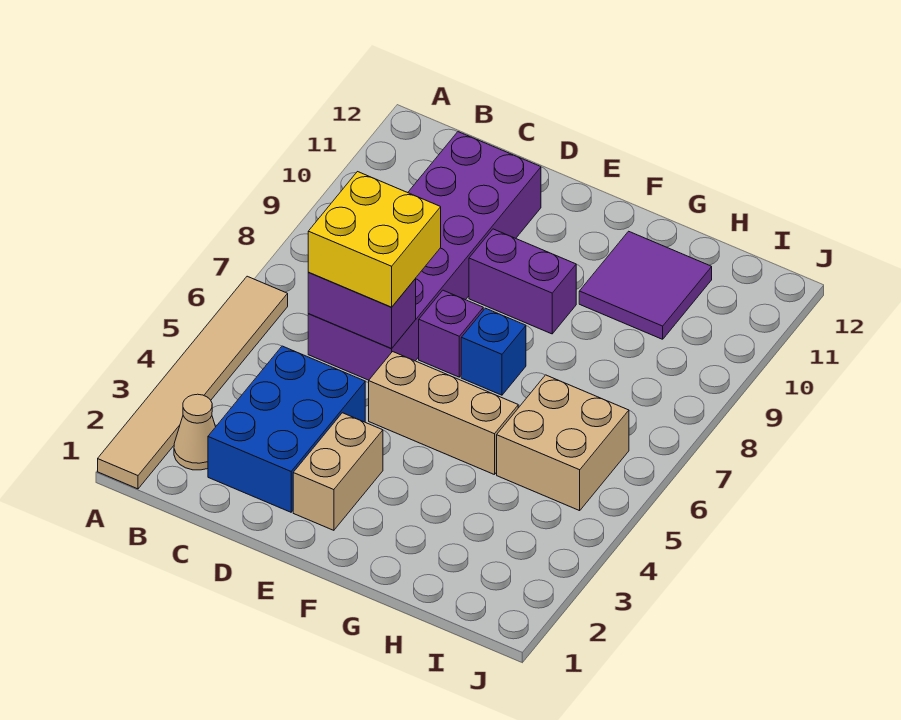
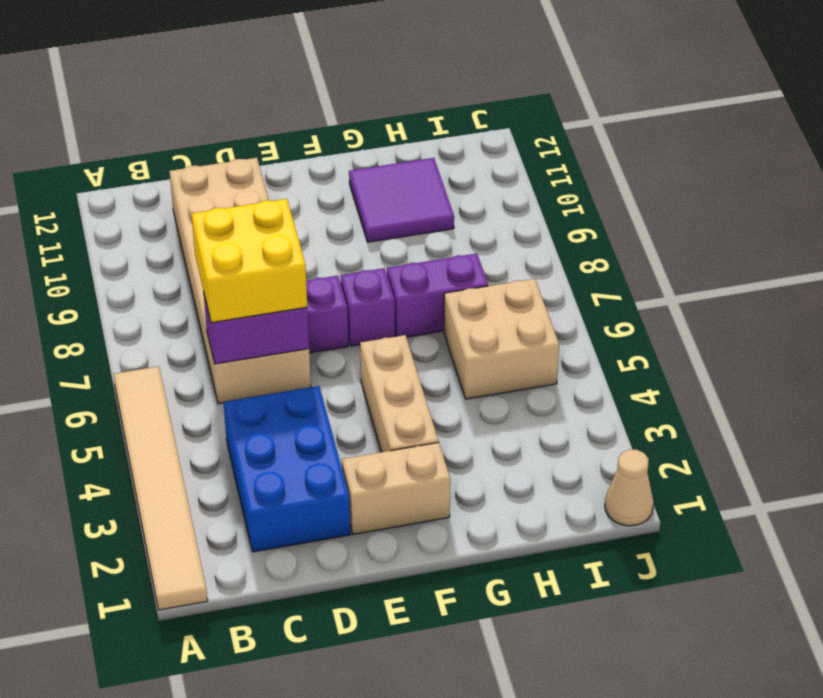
tan cone B2 level 1 -> tan cone J1 level 1
purple brick C6:D11 level 1 -> tan brick C6:D11 level 1
tan brick E2:E3 level 1 -> tan brick E2:F2 level 1
tan brick E5:G5 level 1 -> tan brick F3:F5 level 1
purple brick E9:F9 level 1 -> purple brick G7:H7 level 1
blue brick F7 level 1 -> purple brick F7 level 1

